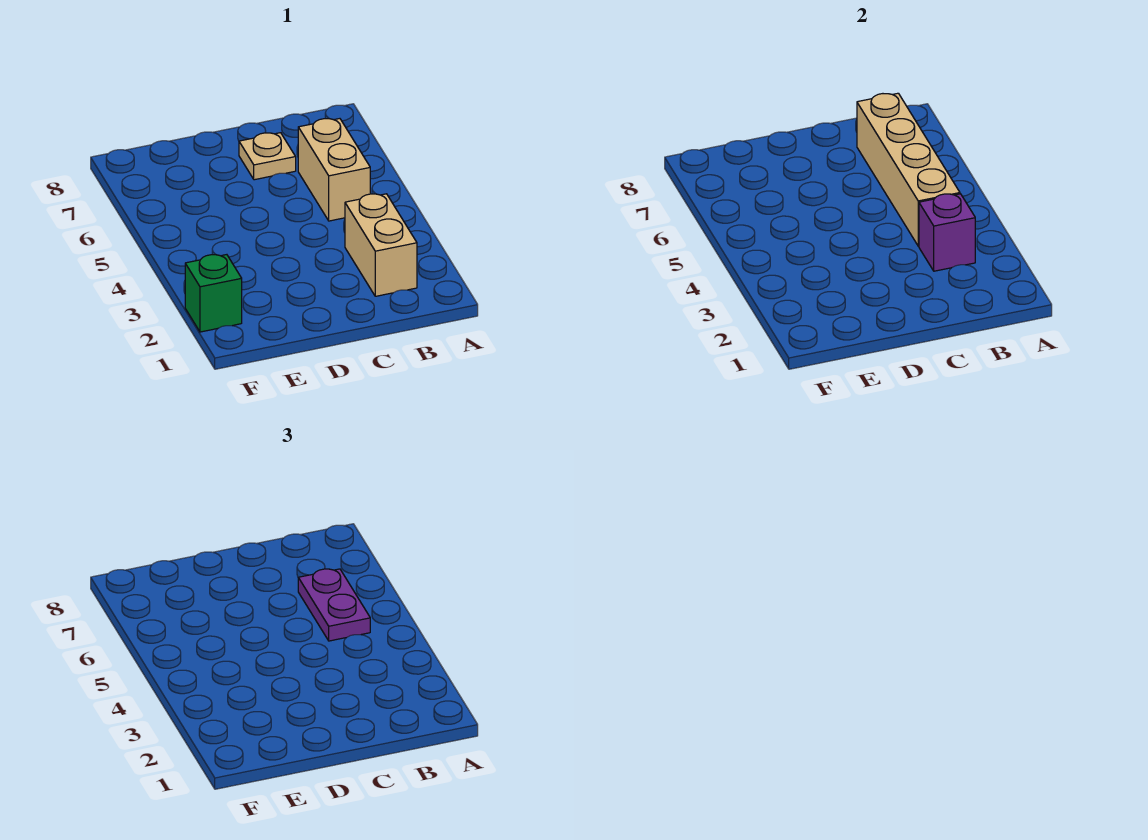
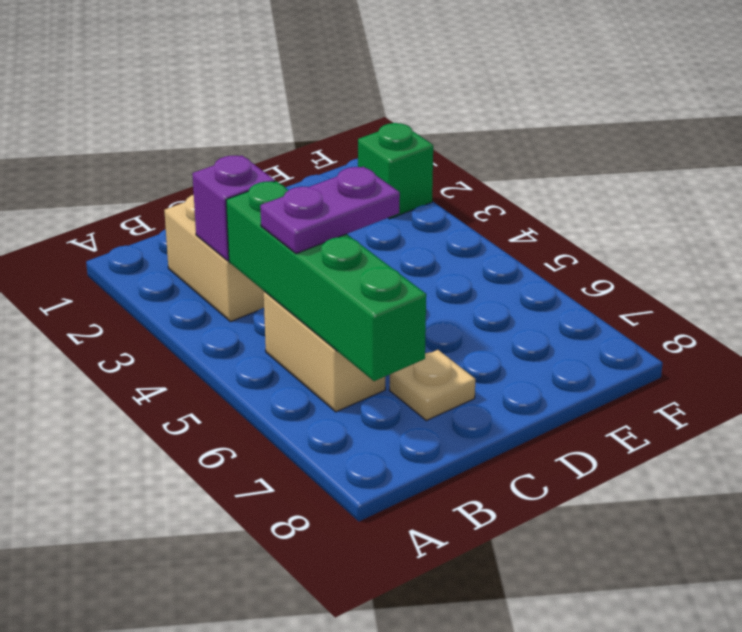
tan brick B4:B7 level 2 -> green brick B4:B7 level 2
purple plate B5:B6 level 3 -> purple plate B5:C5 level 3

